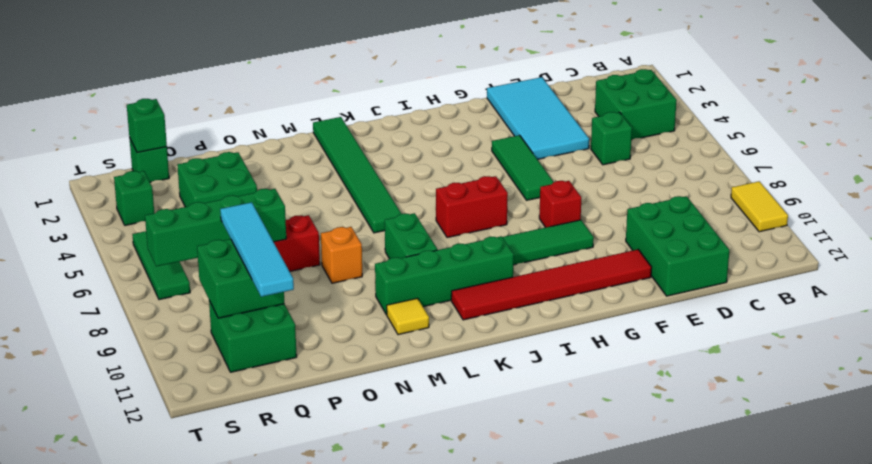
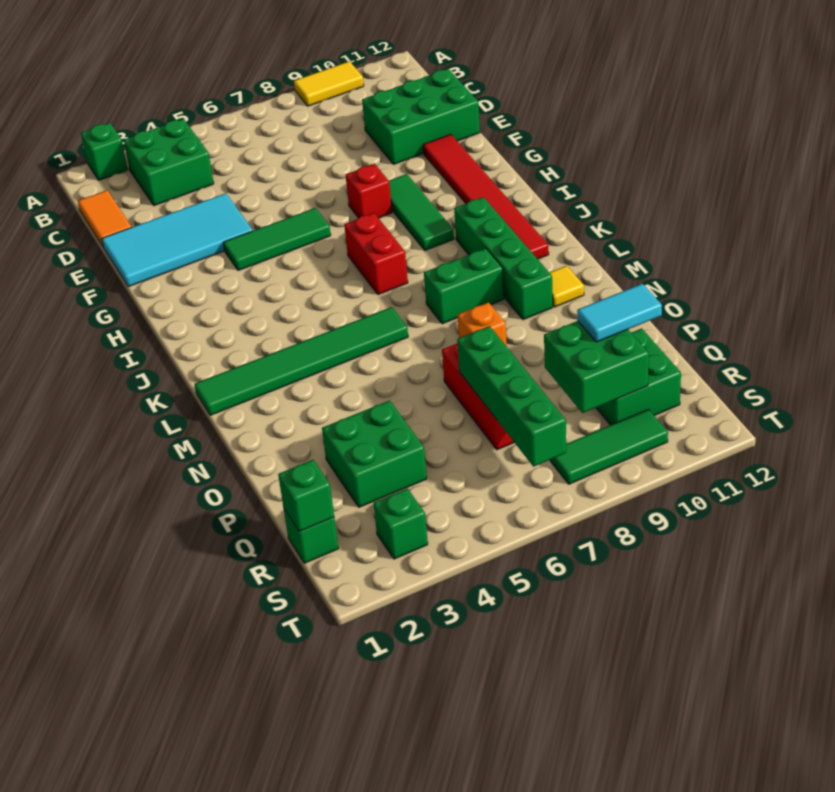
none -> orange tile C1:D1 level 1
green brick D5 level 1 -> green brick A2 level 1
cyan tile Q8:Q11 level 3 -> cyan tile Q10:Q11 level 3
green tile S5:S7 level 1 -> green tile S8:S10 level 1

